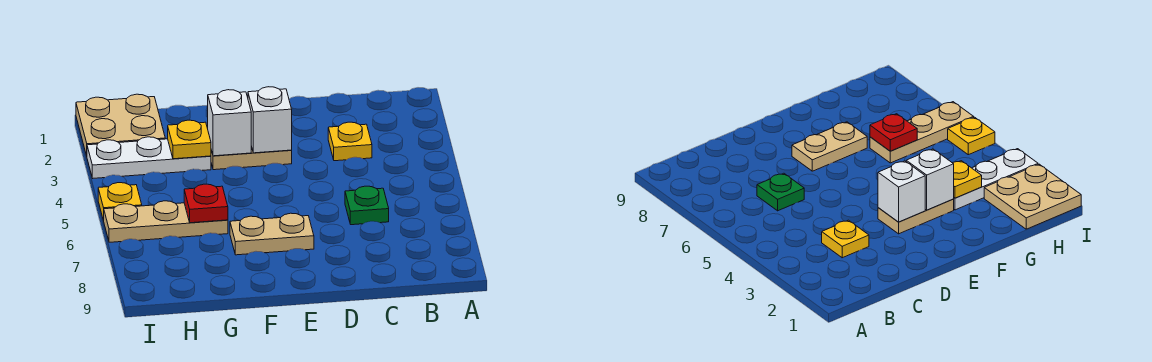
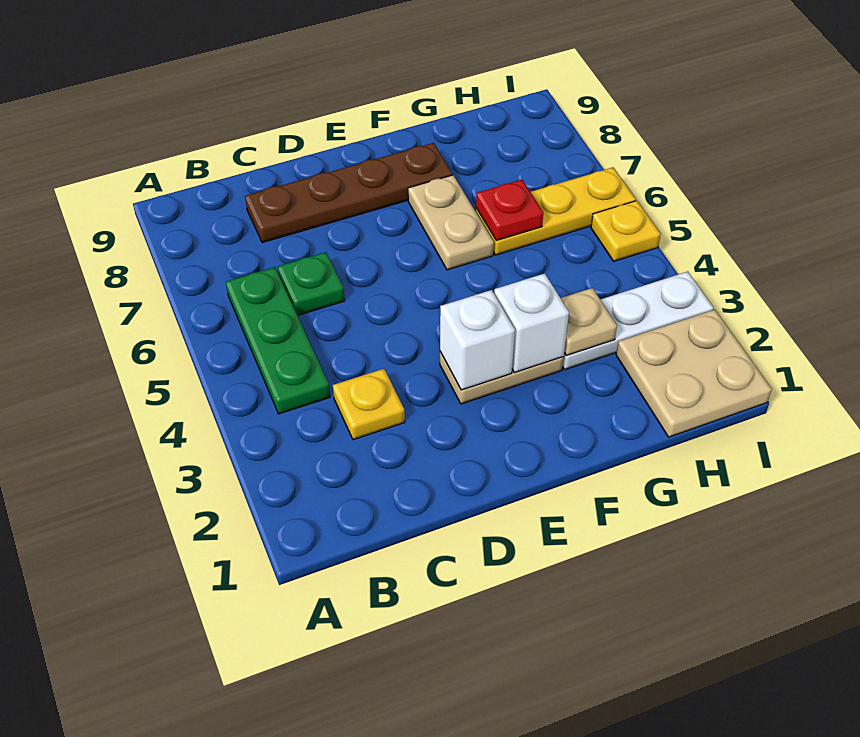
none -> green plate B4:B6 level 1
none -> brown plate C8:F8 level 1
tan plate E7:F7 level 1 -> tan plate F6:F7 level 1
yellow plate G3 level 2 -> tan plate G3 level 2
tan plate G6:I6 level 1 -> yellow plate G6:I6 level 1

